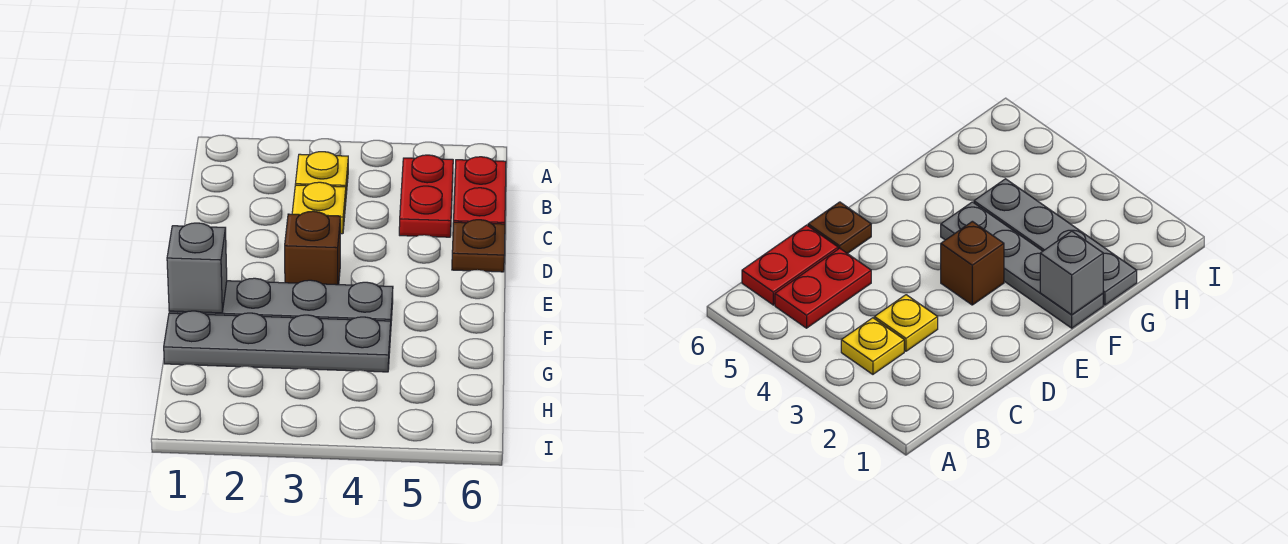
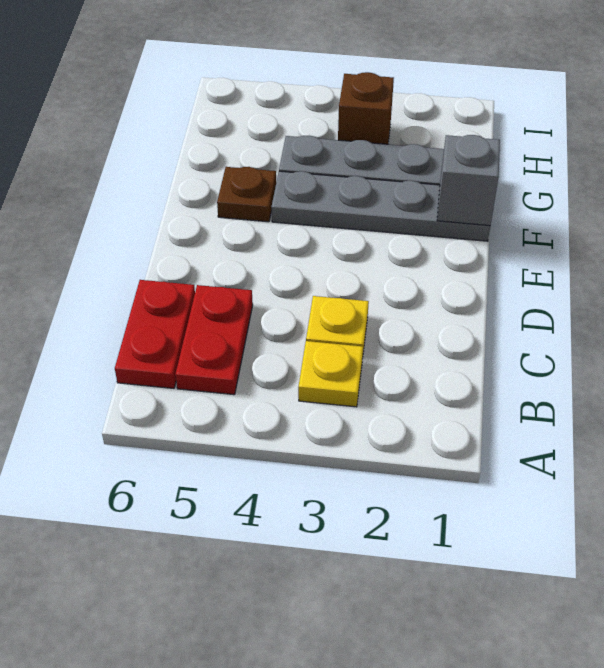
brown plate D6 level 1 -> brown plate F5 level 1
brown brick E3 level 1 -> brown brick H3 level 1

